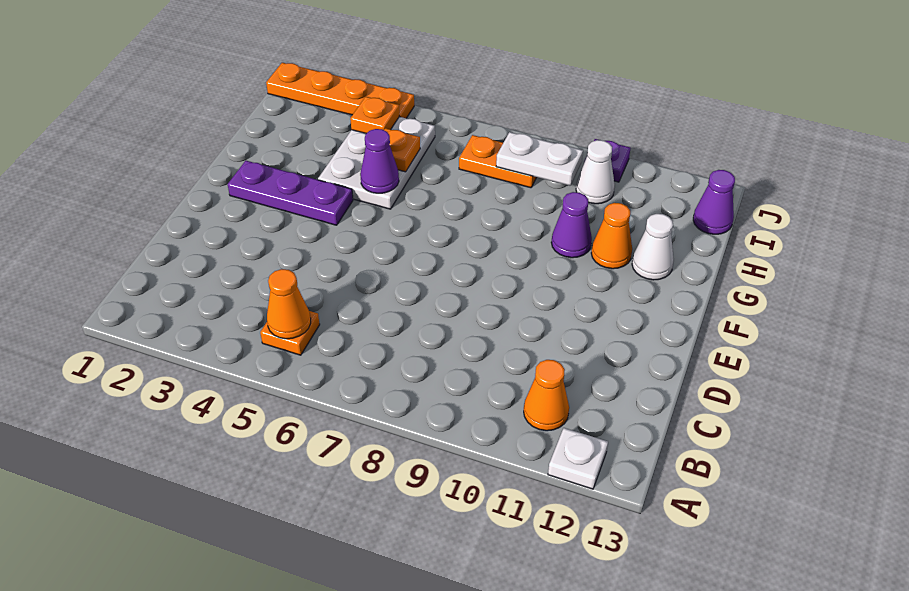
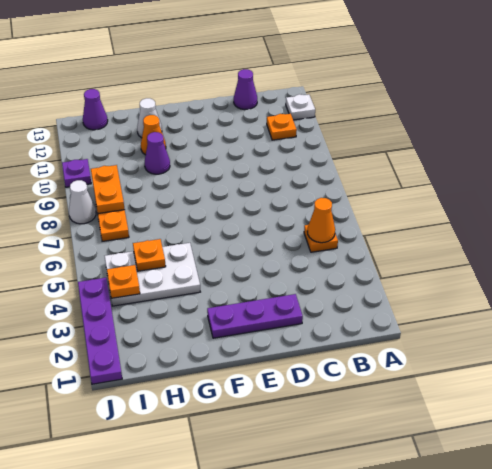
orange cone B11 level 1 -> orange plate B11 level 1
purple plate F2:F4 level 1 -> purple plate D2:F2 level 1
purple cone G5 level 2 -> purple cone C13 level 1
white plate I8:I9 level 2 -> orange plate I8:I9 level 2
white cone I10 level 1 -> white cone J8 level 1
orange plate J1:J4 level 1 -> purple plate J1:J4 level 1

